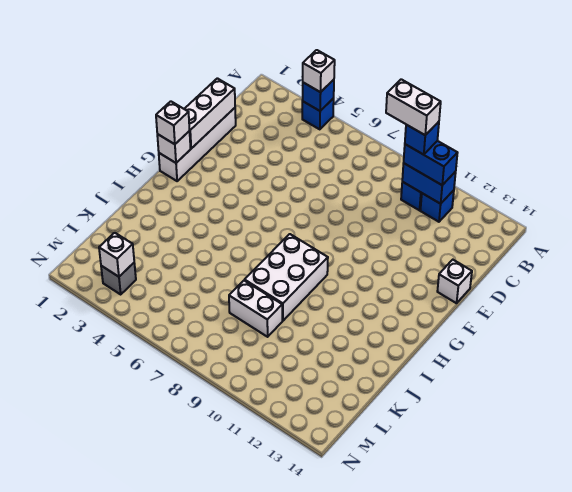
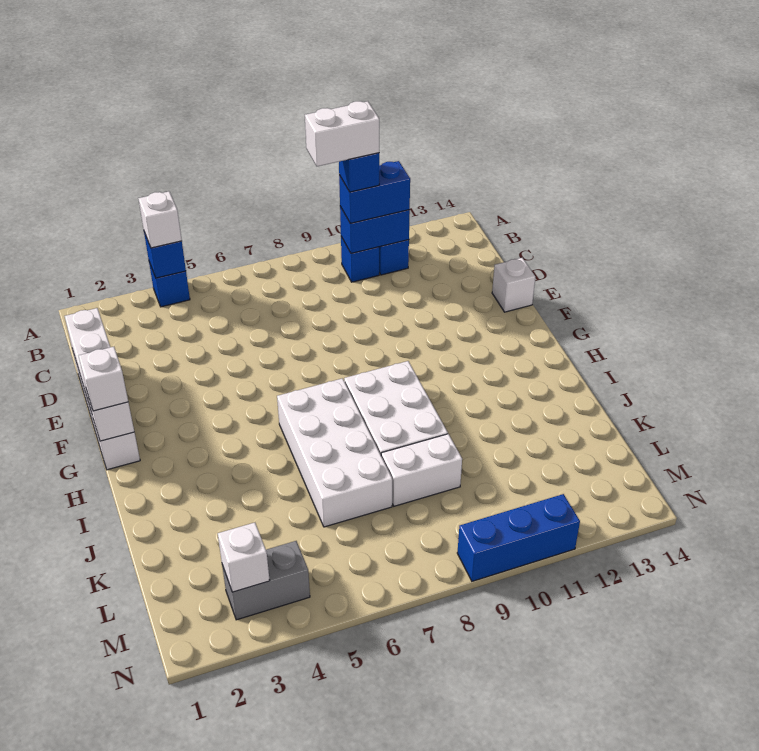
none -> white brick H6:K7 level 1
grey brick M3 level 1 -> grey brick M3:M4 level 1
none -> blue brick N9:N11 level 1

